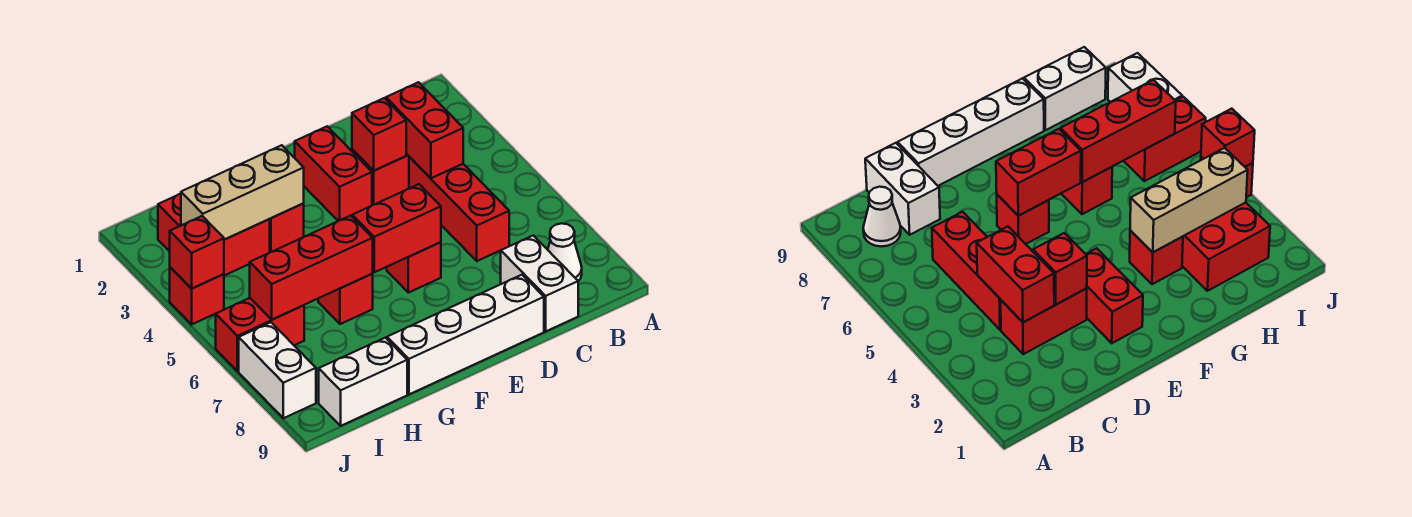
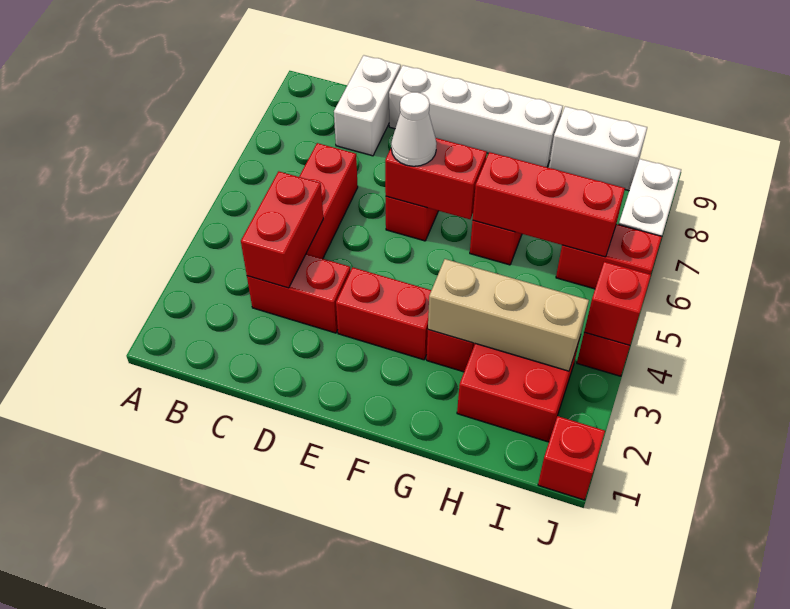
white cone B8 level 1 -> white cone E6 level 3
red brick D3 level 2 -> red brick J1 level 1
red brick E2:E3 level 1 -> red brick E3:F3 level 1

